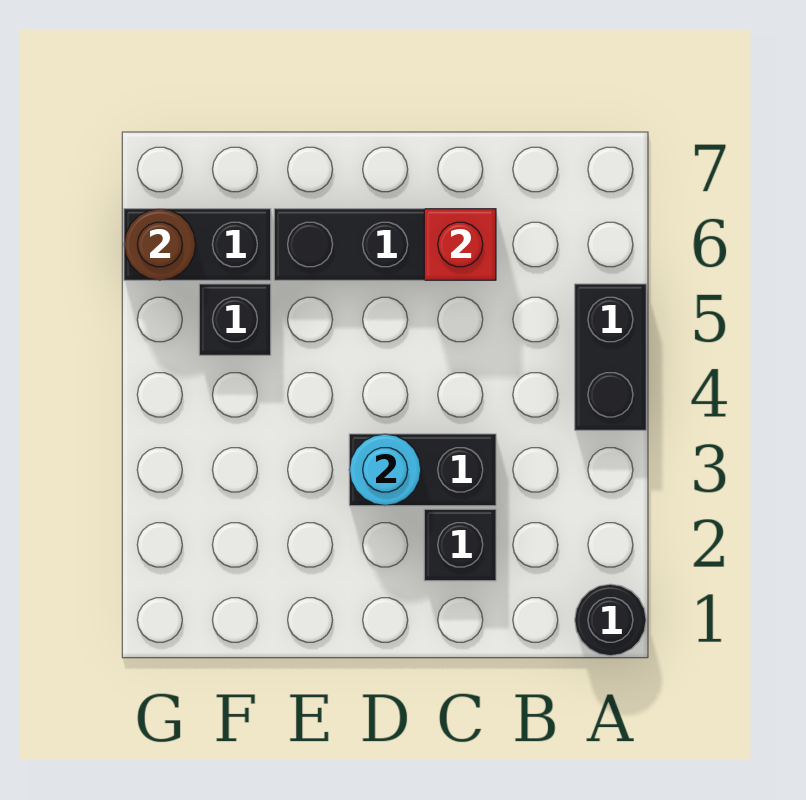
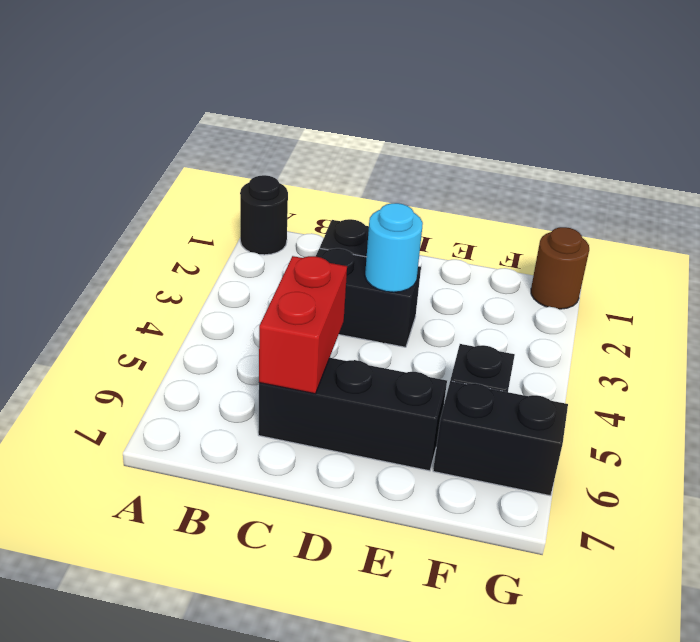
black brick A4:A5 level 1 -> none
red brick C6 level 2 -> red brick C5:C6 level 2
brown round brick G6 level 2 -> brown round brick G1 level 1

